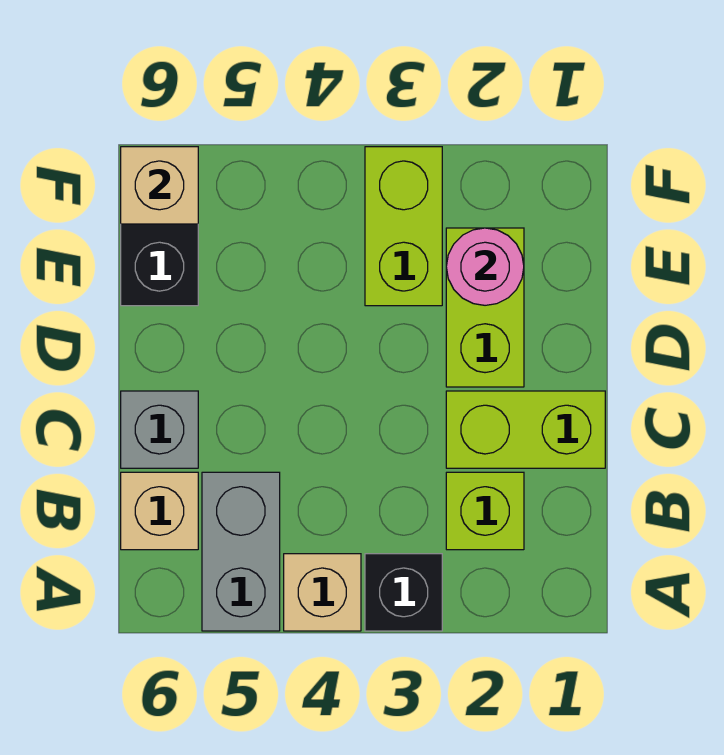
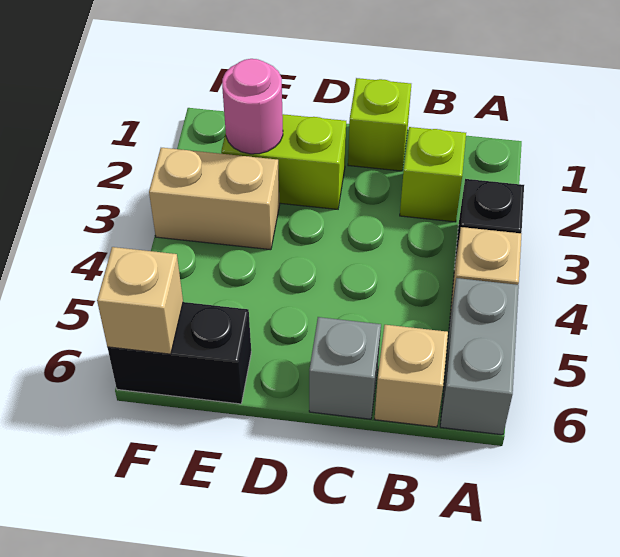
grey brick A5:B5 level 1 -> grey brick A5:A6 level 1
lime brick C1:C2 level 1 -> lime brick C1 level 1
lime brick E3:F3 level 1 -> tan brick E3:F3 level 1

